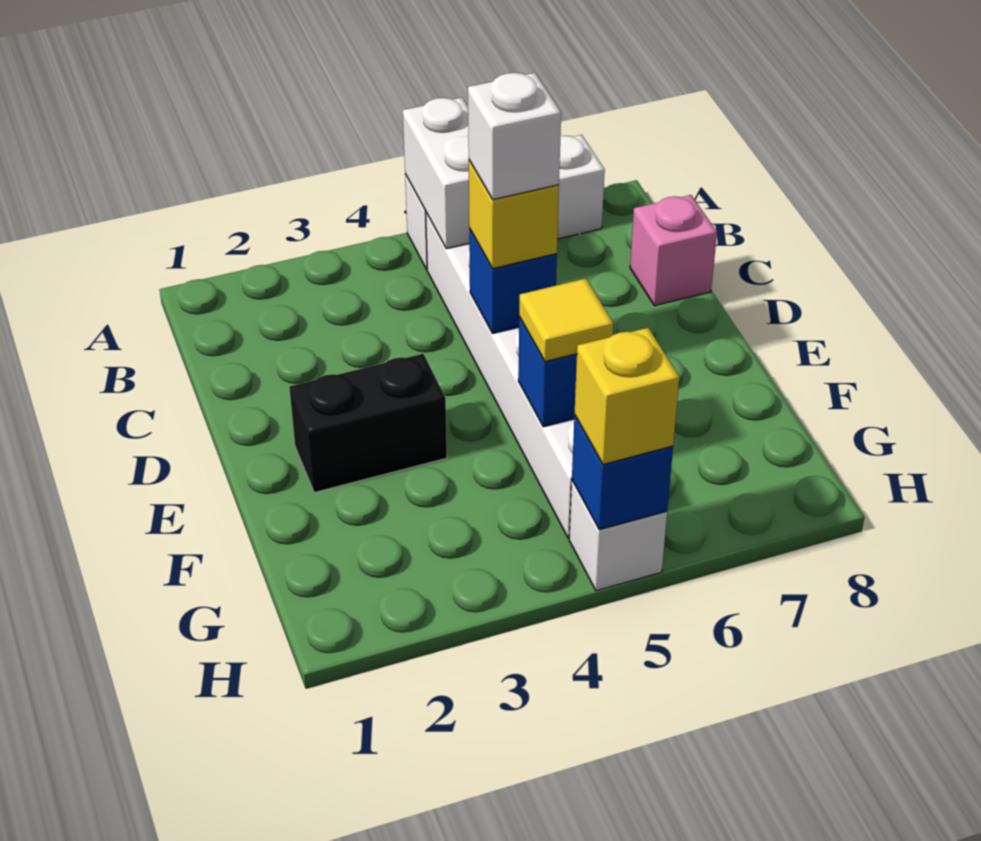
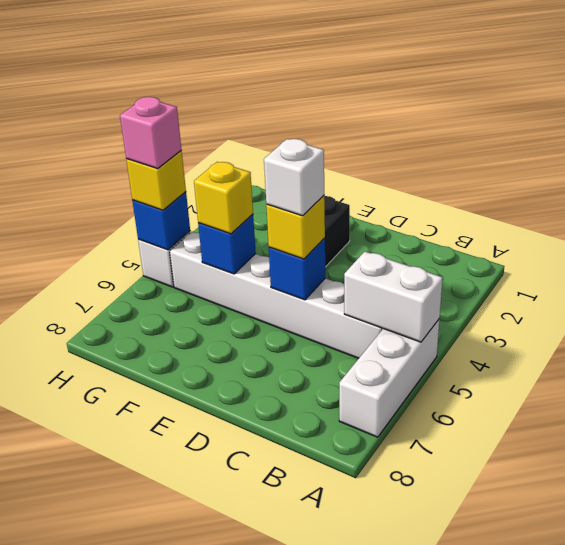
pink brick C8 level 1 -> pink brick H5 level 4
yellow tile F5 level 3 -> yellow brick F5 level 3

